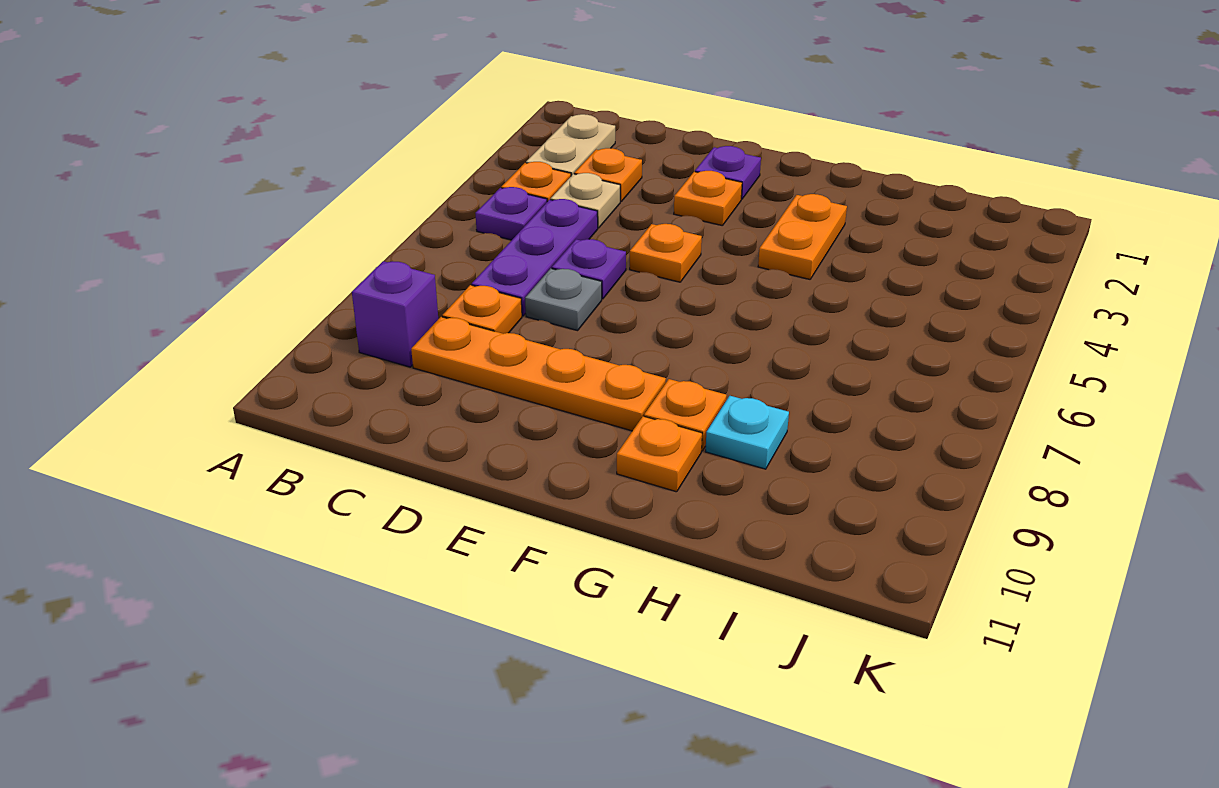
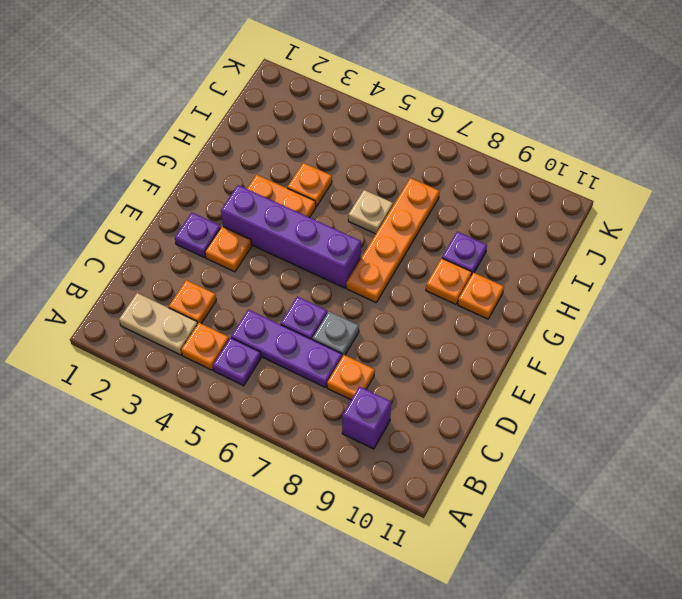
tan plate C4 level 1 -> tan plate H6 level 1
orange plate C9:F9 level 1 -> orange plate F7:I7 level 1
orange plate E5 level 1 -> orange plate H4 level 1
none -> purple brick F3:F6 level 1
cyan plate H9 level 1 -> purple plate H9 level 1

